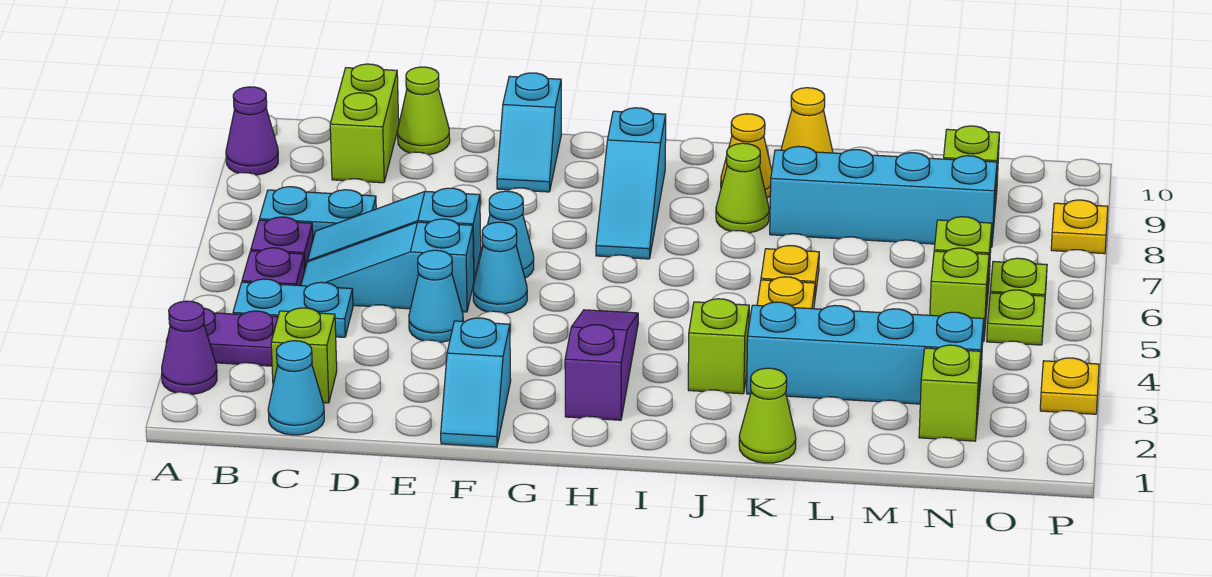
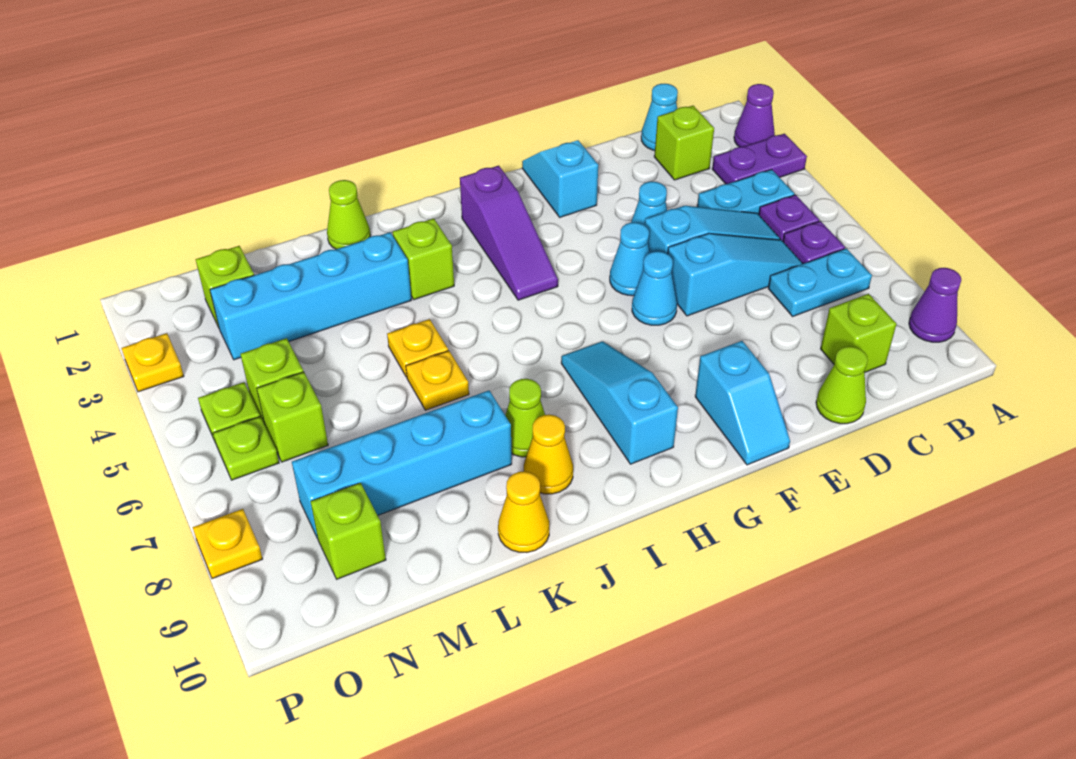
lime brick C9:C10 level 1 -> lime brick C9 level 1
cyan slope F9:F10 level 1 top 10 -> cyan slope F9:F10 level 1 top 9

